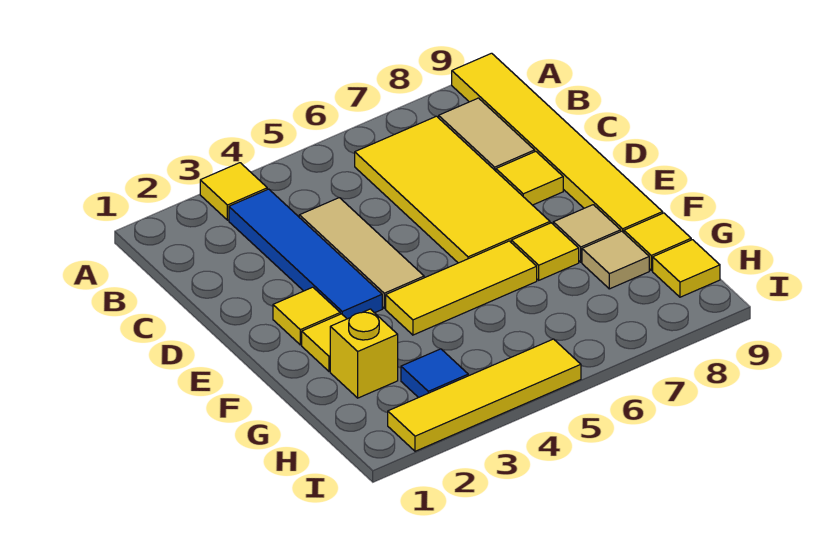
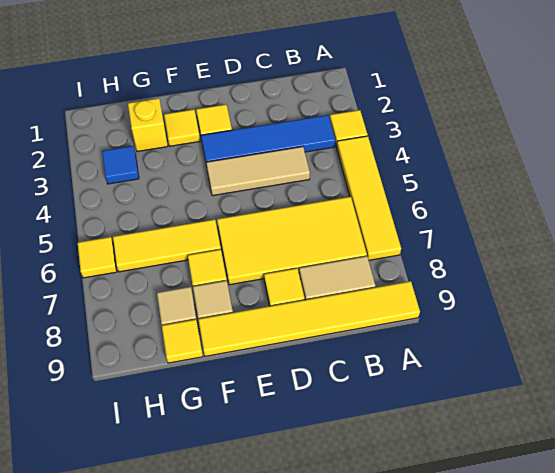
yellow tile F4:F6 level 1 -> yellow tile F6:H6 level 1
yellow tile H9 level 1 -> yellow tile I6 level 1
yellow tile I2:I5 level 1 -> yellow tile A4:A7 level 1

